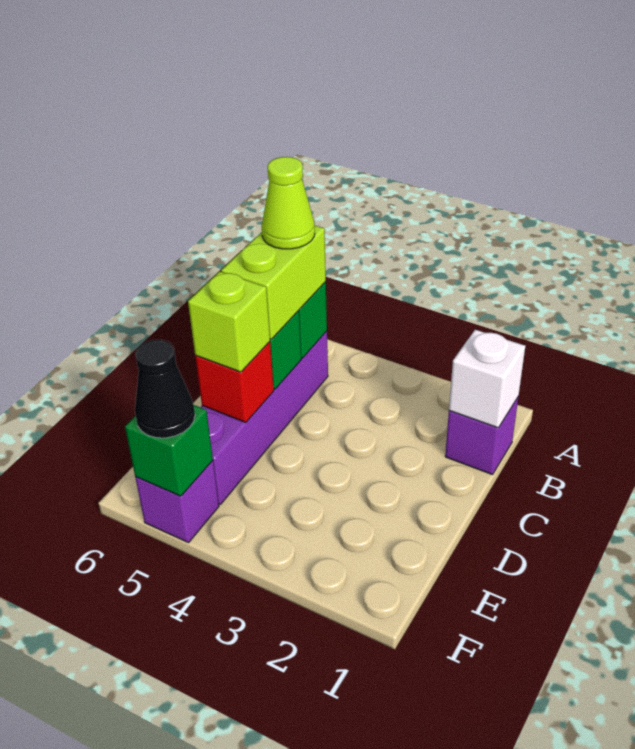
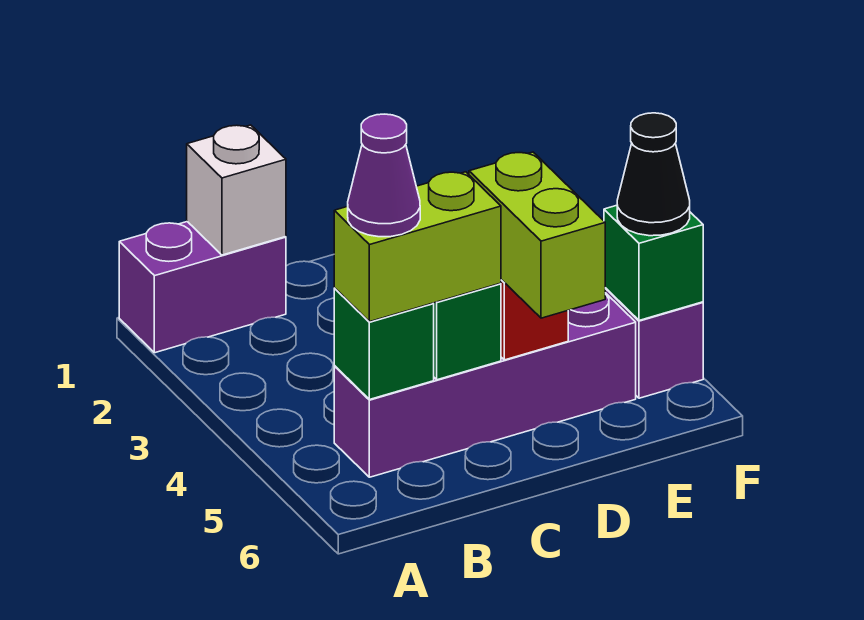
purple brick B1 level 1 -> purple brick A1:B1 level 1
lime cone B5 level 4 -> purple cone B5 level 4
lime brick D5 level 3 -> lime brick D5:D6 level 3

